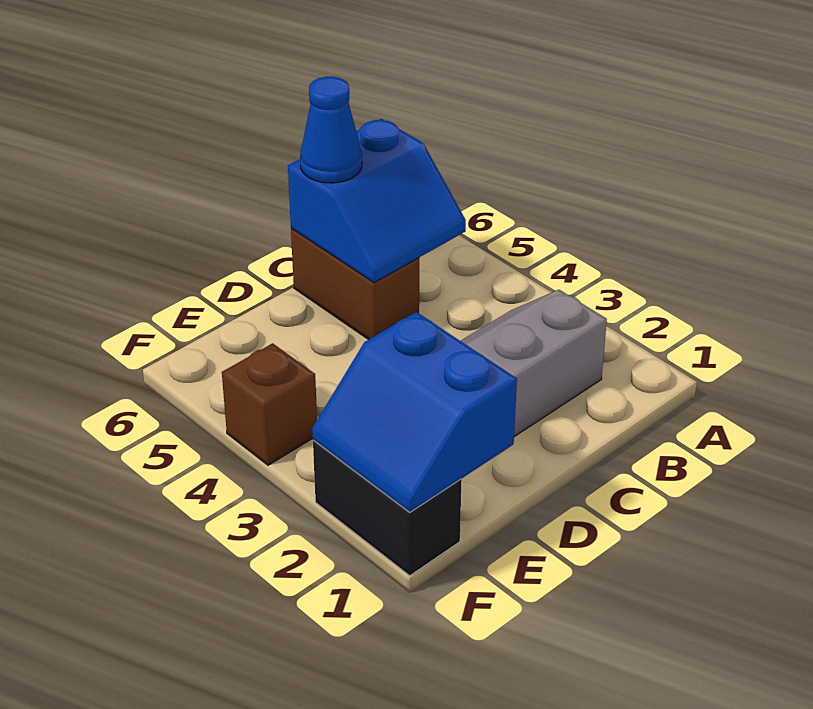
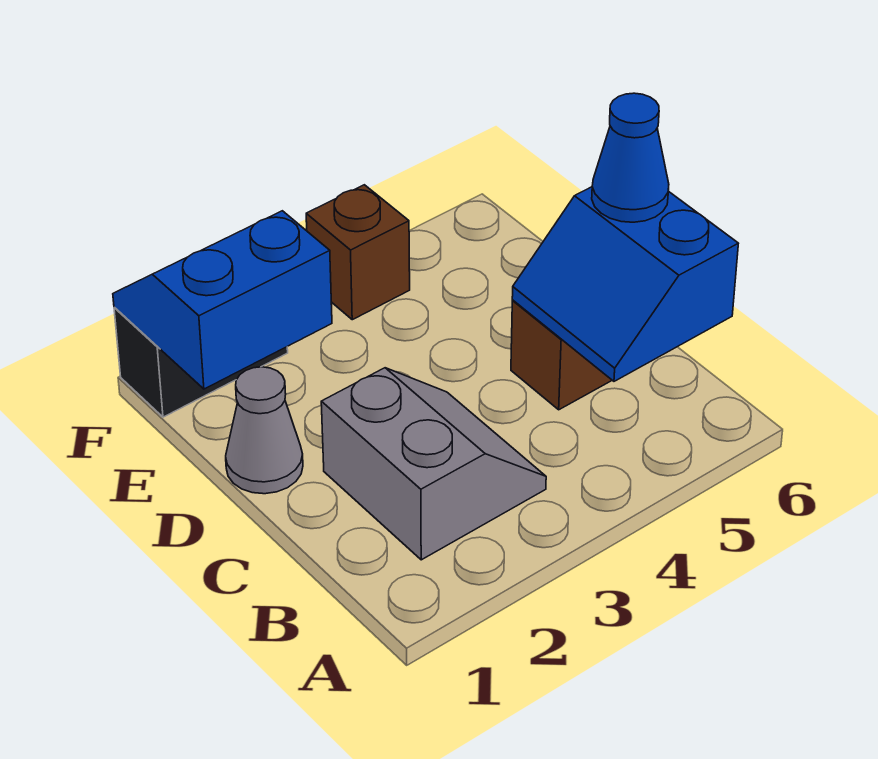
none -> grey cone D1 level 1

